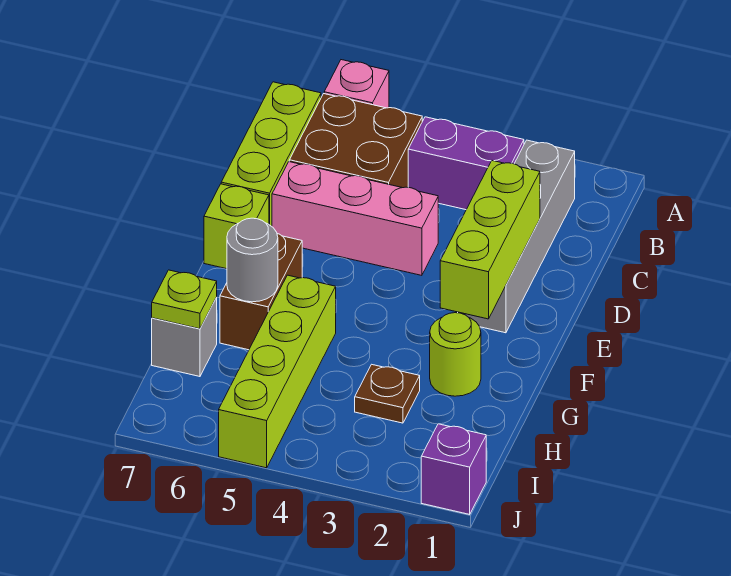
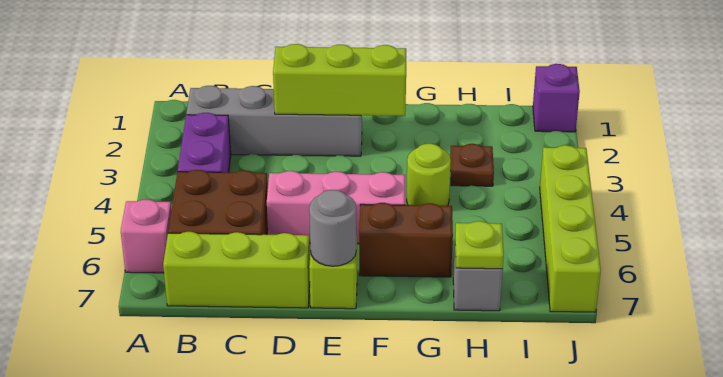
pink brick D4:D6 level 1 -> pink brick D5:F5 level 1
lime round brick G2 level 1 -> lime round brick G4 level 1
lime brick G5:J5 level 1 -> lime brick J4:J7 level 1
grey round brick G6 level 2 -> grey round brick E7 level 2

